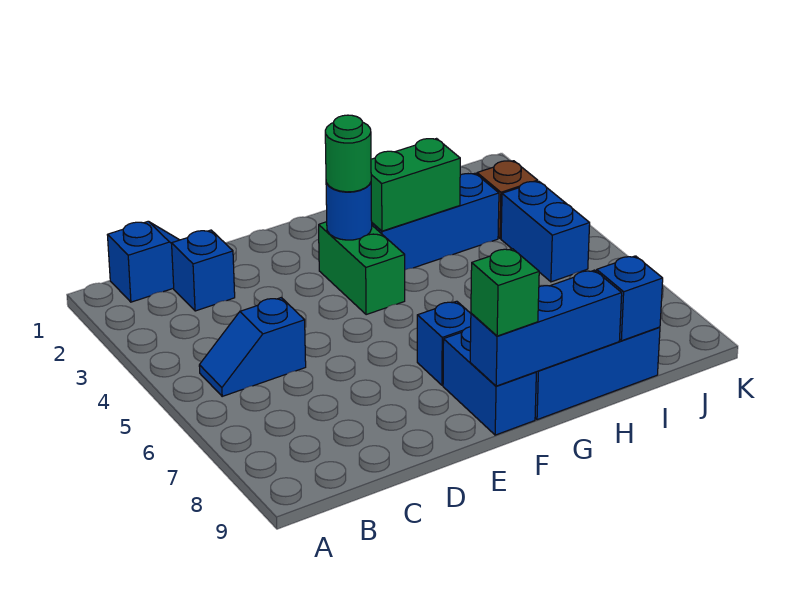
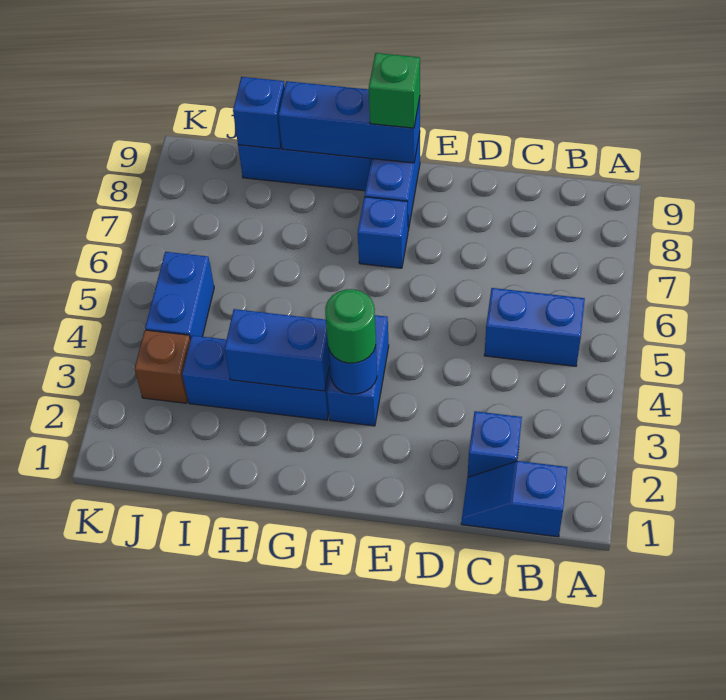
blue slope B5:C5 level 1 top C -> blue brick B5:C5 level 1
green brick F3:F4 level 1 -> blue brick F3:F4 level 1
green brick G3:H3 level 2 -> blue brick G3:H3 level 2

